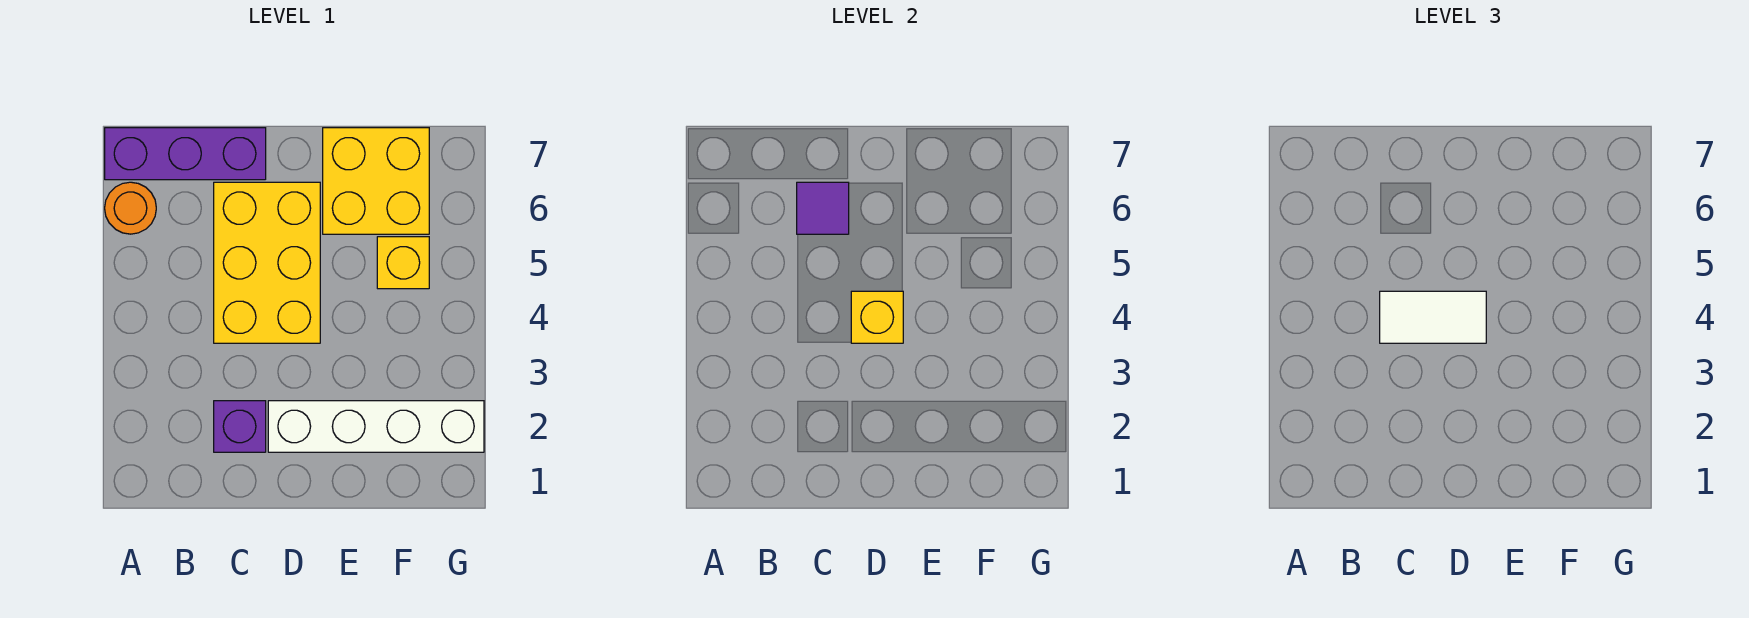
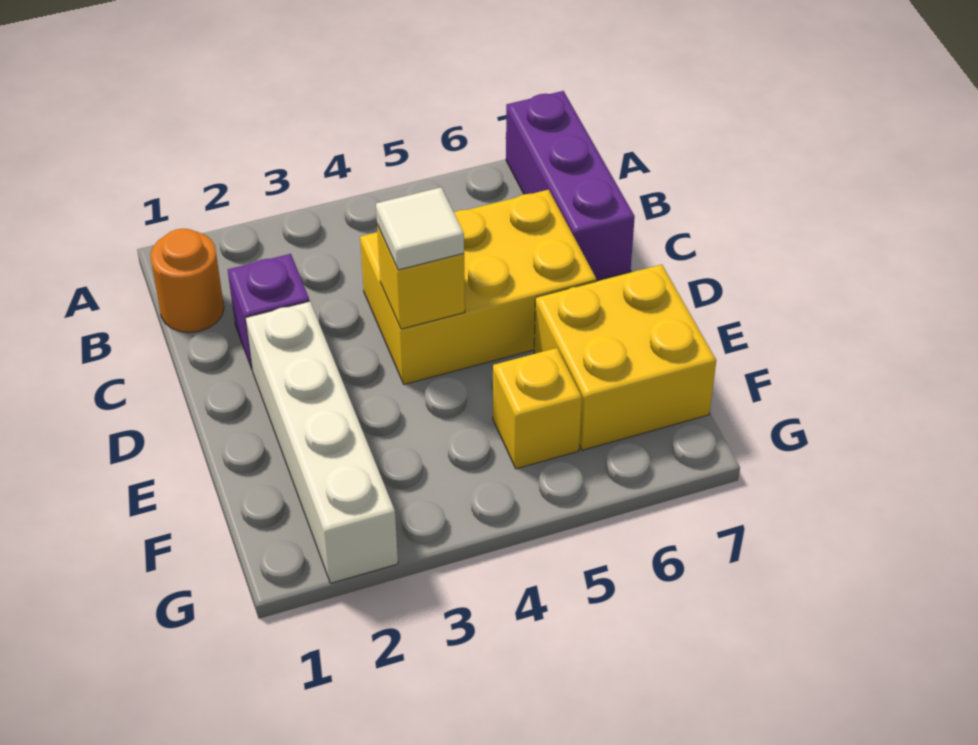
orange round brick A6 level 1 -> orange round brick B1 level 1
white tile C4:D4 level 3 -> white tile D4 level 3
purple tile C6 level 2 -> none

